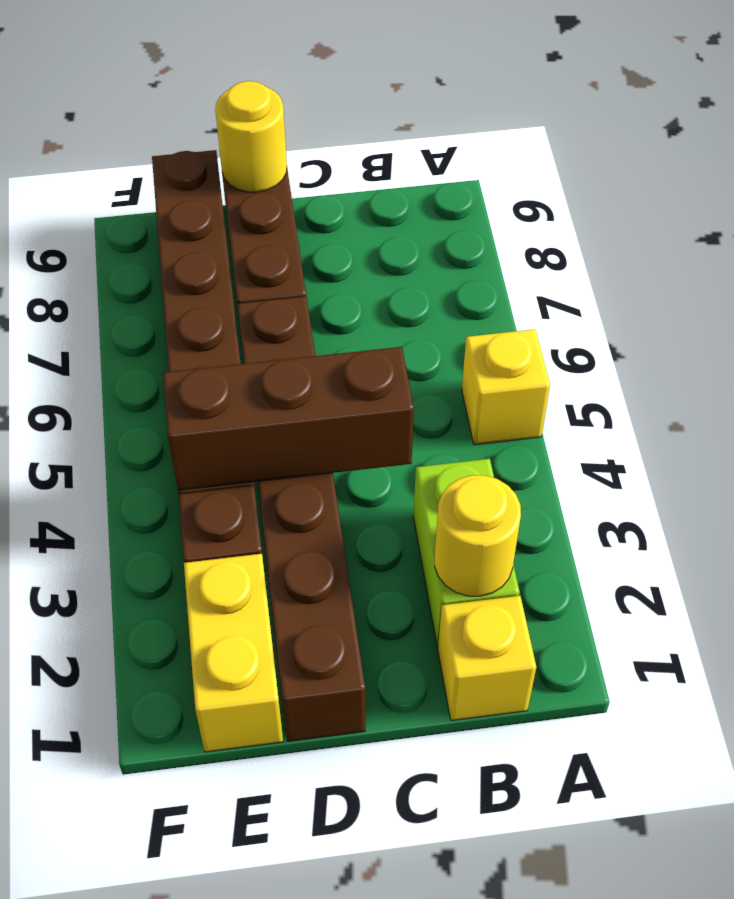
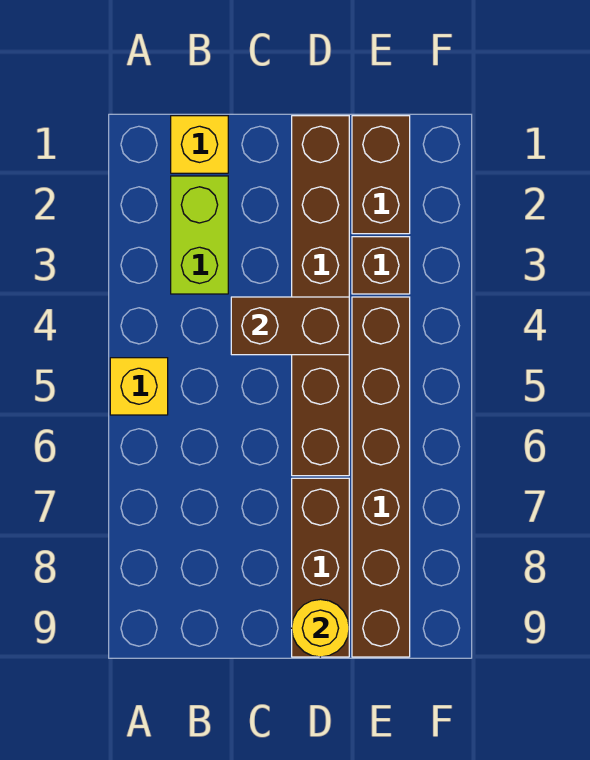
yellow round brick B2 level 2 -> none
brown brick C4:E4 level 2 -> brown brick C4:D4 level 2
yellow brick E1:E2 level 1 -> brown brick E1:E2 level 1

